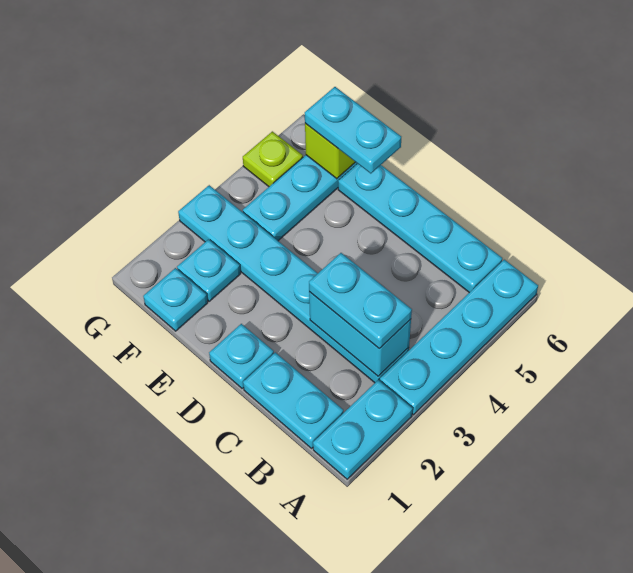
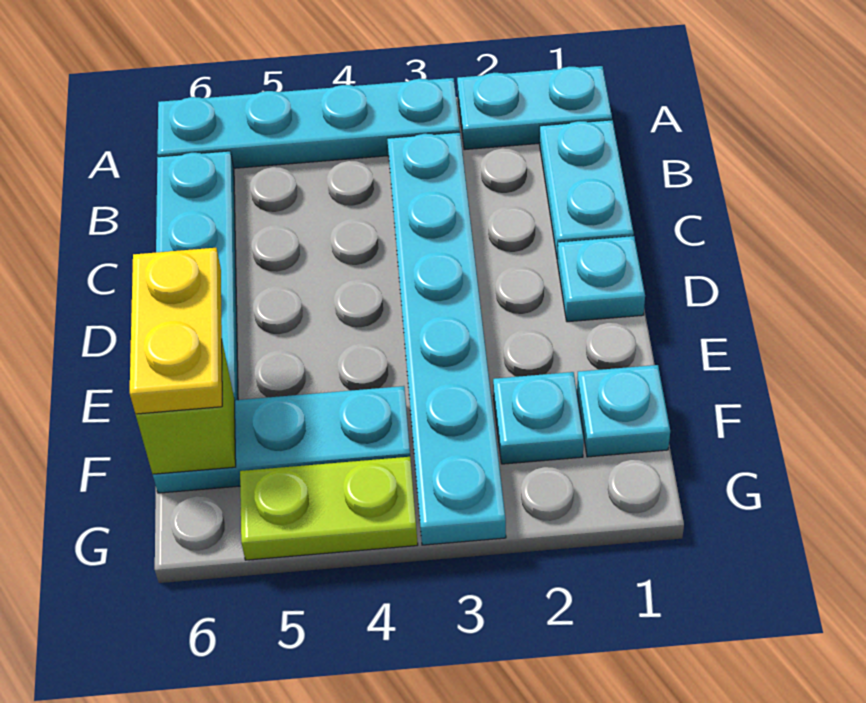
cyan brick B3:C3 level 2 -> none
cyan plate B3:C3 level 3 -> none
cyan plate E6:F6 level 3 -> yellow plate E6:F6 level 3
lime plate G5 level 1 -> lime plate G4:G5 level 1

